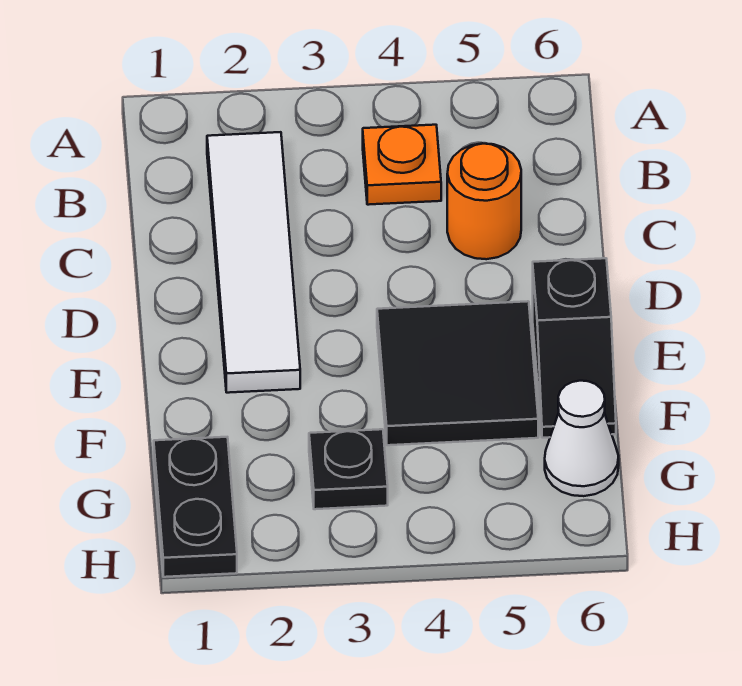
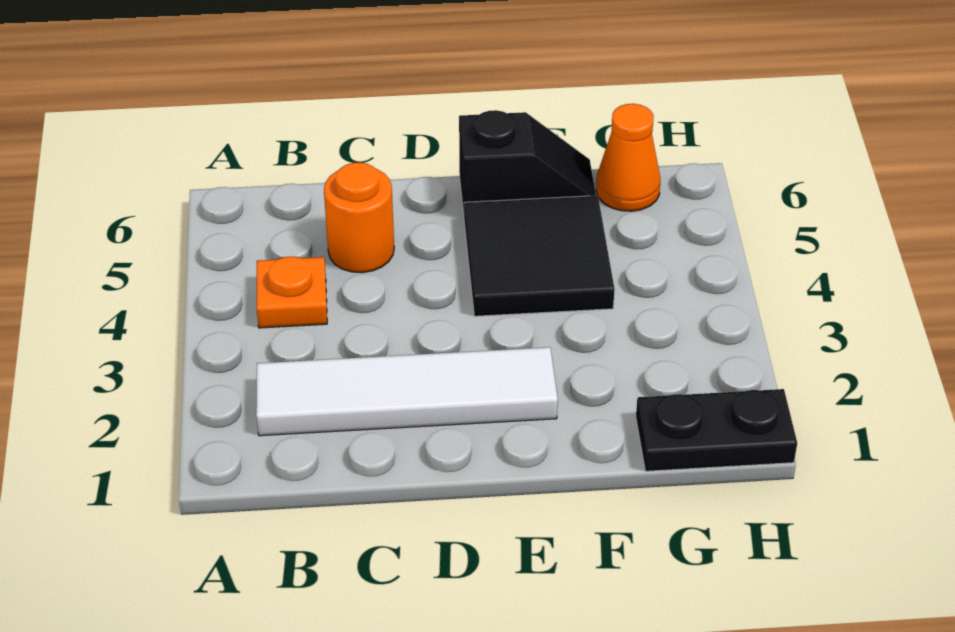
black plate G3 level 1 -> none
white cone G6 level 1 -> orange cone G6 level 1

